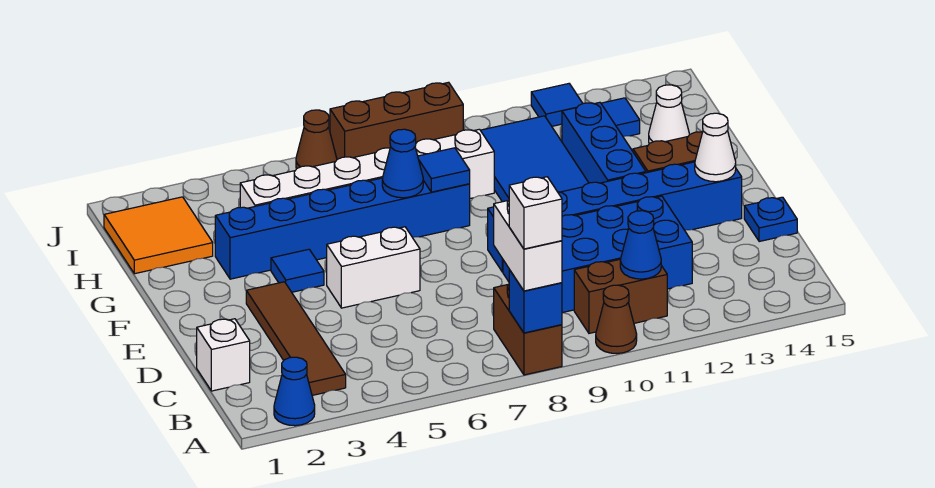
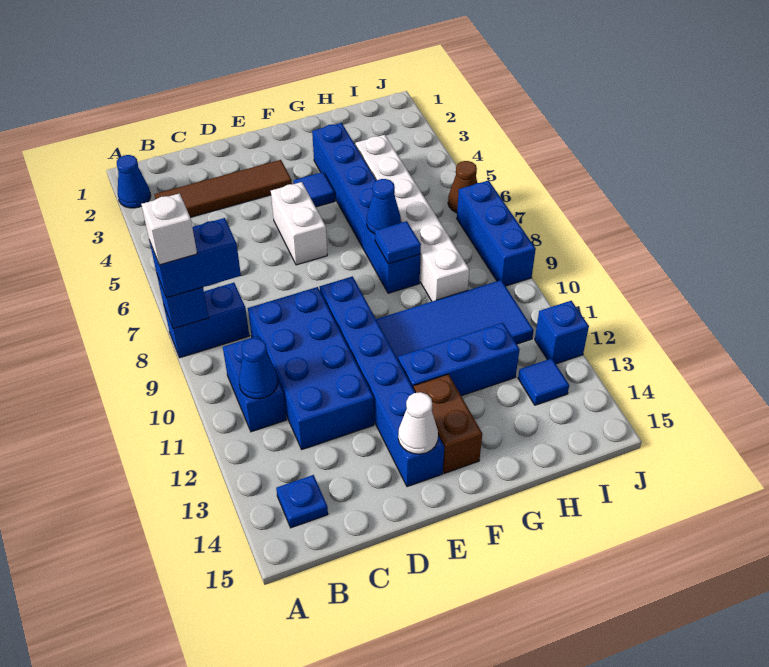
brown brick A8:B8 level 1 -> blue brick A8:B8 level 1
white brick A8:B8 level 3 -> blue brick A8:B8 level 3
brown cone A10 level 1 -> none
brown brick B10:B11 level 1 -> blue brick B10:B11 level 1
white brick C1 level 1 -> none
blue plate D15 level 1 -> blue plate B14 level 1
orange tile H1:I2 level 1 -> none
white cone H14 level 1 -> none
brown brick J7:J9 level 1 -> blue brick J7:J9 level 1
blue tile J12 level 1 -> blue brick J12 level 1

